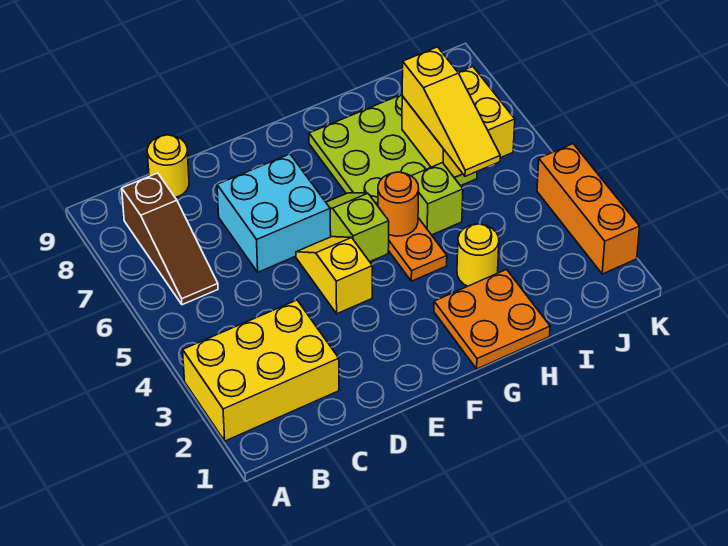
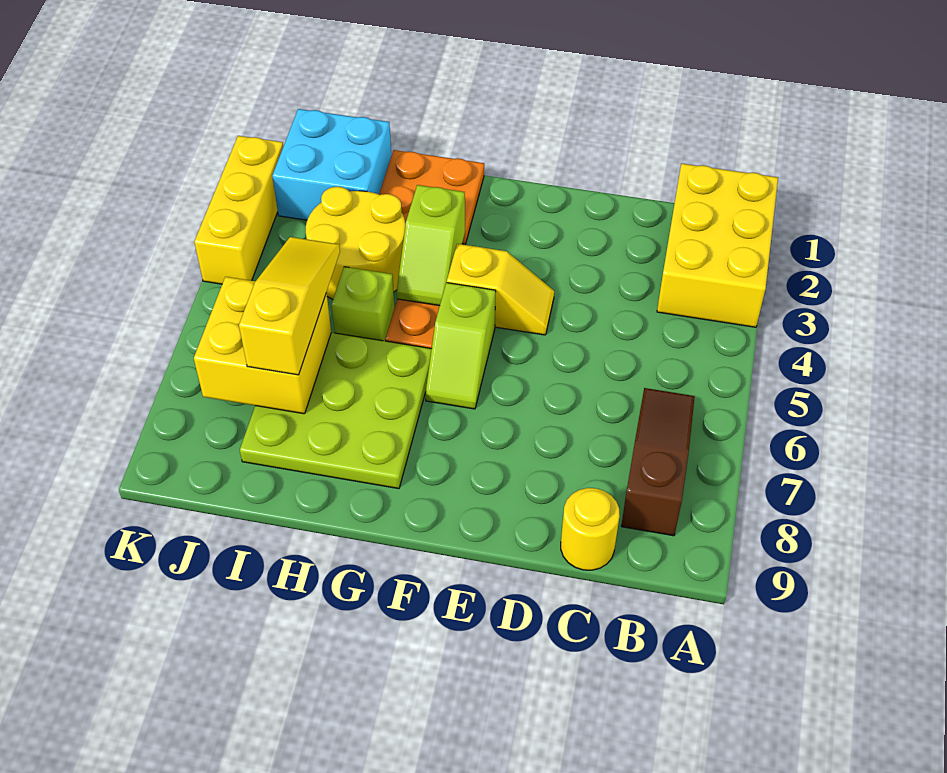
yellow brick A2:C3 level 1 -> yellow brick A1:B3 level 1
cyan brick D6:E7 level 1 -> cyan brick I1:J2 level 1
yellow slope E4:E5 level 1 top 4 -> yellow slope E4:F4 level 1 top F
none -> lime slope G3:G4 level 2 top 3
orange round brick G5 level 2 -> none
yellow round brick H3 level 1 -> yellow round brick H3:I4 level 1
orange brick K2:K4 level 1 -> yellow brick K2:K4 level 1

